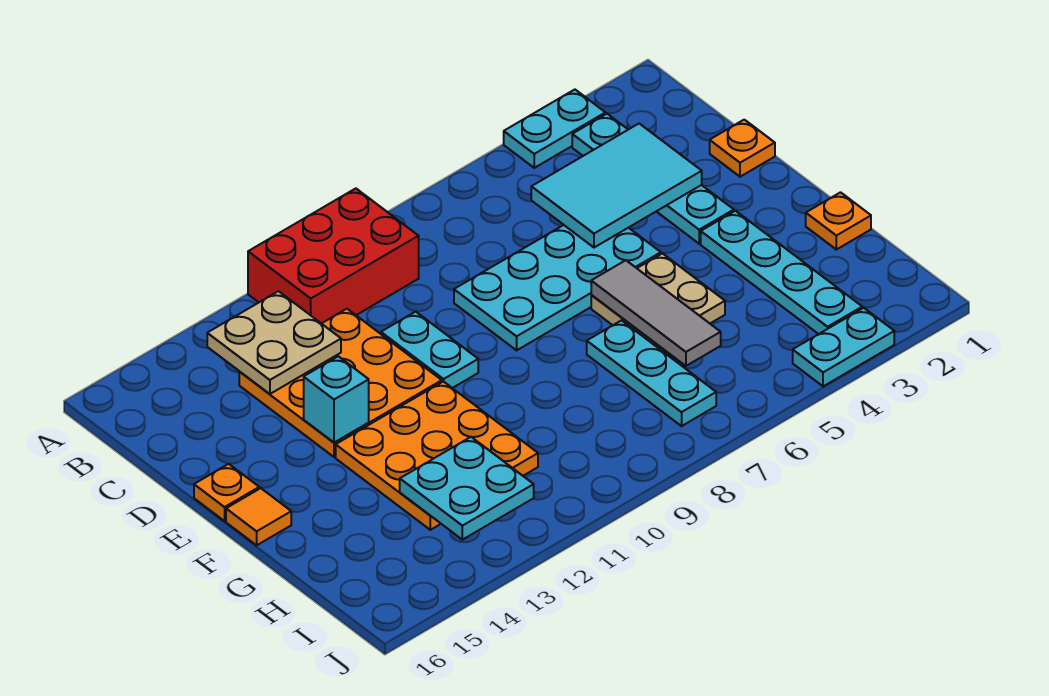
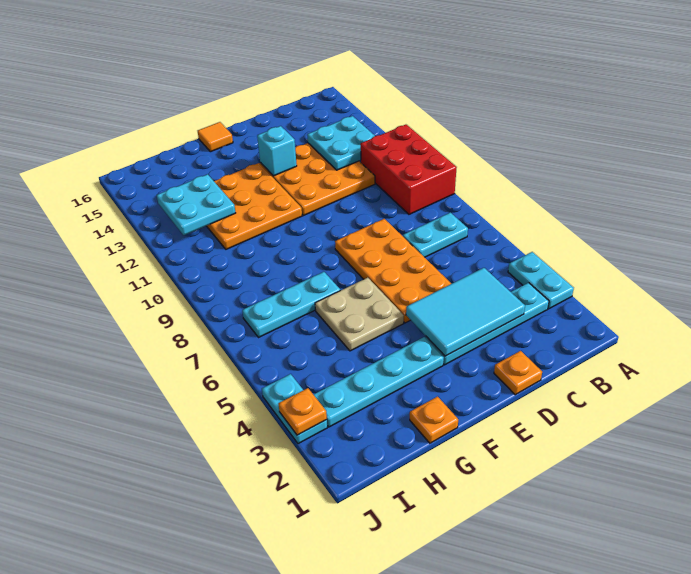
tan plate B12:C13 level 2 -> cyan plate B12:C13 level 2
cyan tile C3:D5 level 2 -> cyan tile C3:E4 level 2
cyan plate D5:E8 level 1 -> orange plate D5:E8 level 1
cyan plate D10:E10 level 1 -> cyan plate B7:C7 level 1
orange plate E16 level 1 -> orange plate J3 level 2
grey tile F6:H6 level 2 -> none

